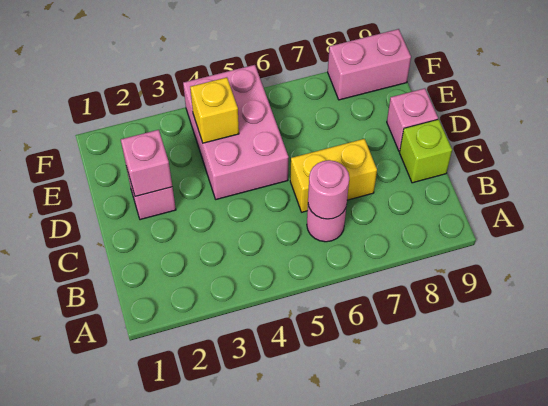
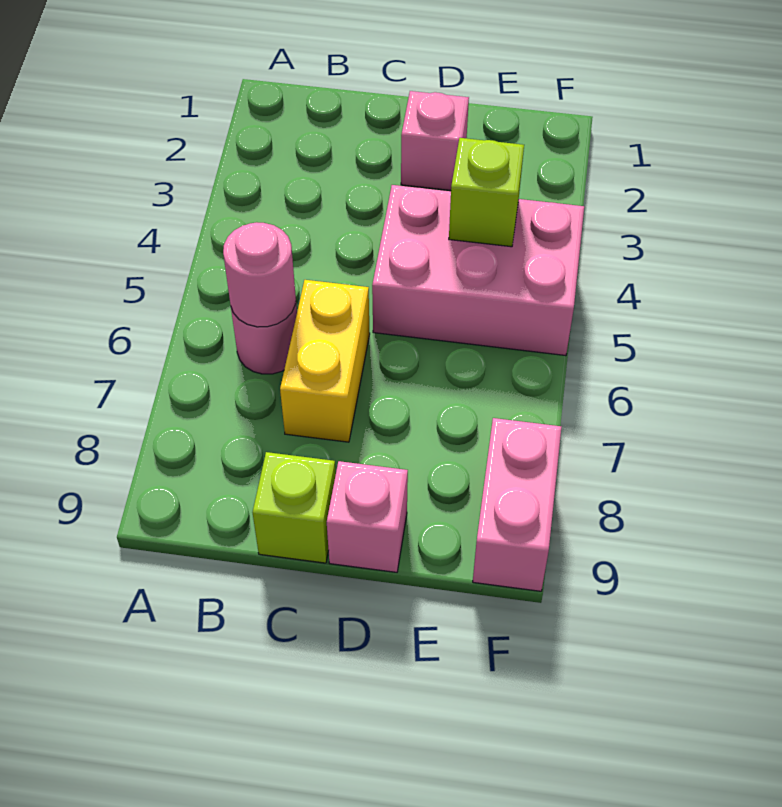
pink brick D2 level 2 -> none
yellow brick E4 level 2 -> lime brick E4 level 2

